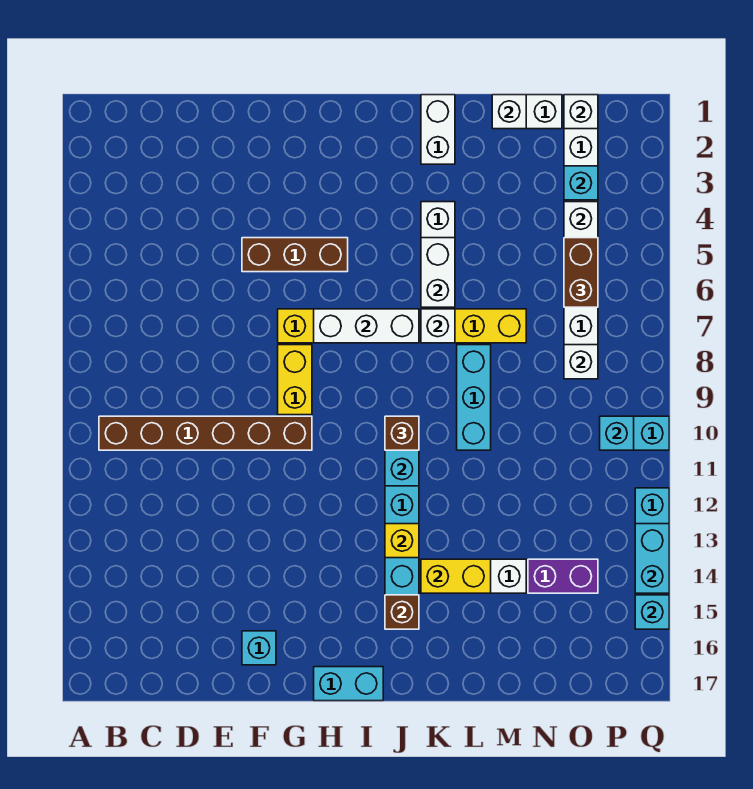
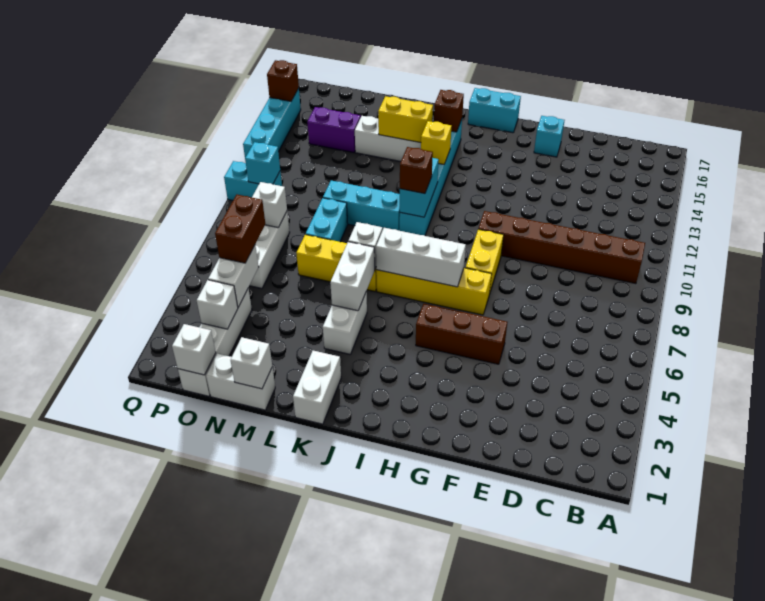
cyan brick L8:L10 level 1 -> cyan brick K10:M10 level 1
cyan brick O3 level 2 -> white brick O3 level 2
cyan brick Q13:Q14 level 2 -> cyan brick M8:M9 level 1
cyan brick Q15 level 2 -> brown brick Q15 level 2

